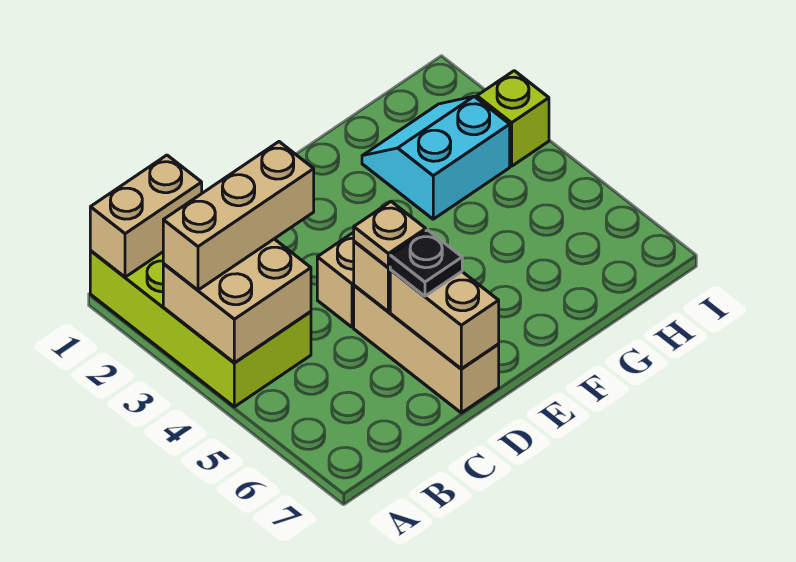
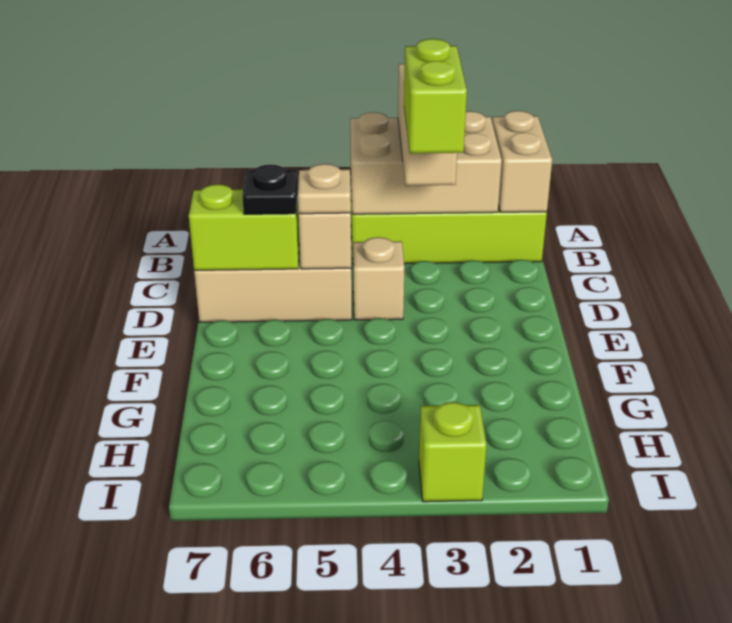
tan brick A3:B4 level 2 -> tan brick A2:B4 level 2
none -> lime brick C3:D3 level 4
tan brick D6:D7 level 2 -> lime brick D6:D7 level 2
cyan slope G2:H3 level 1 top 3 -> none

